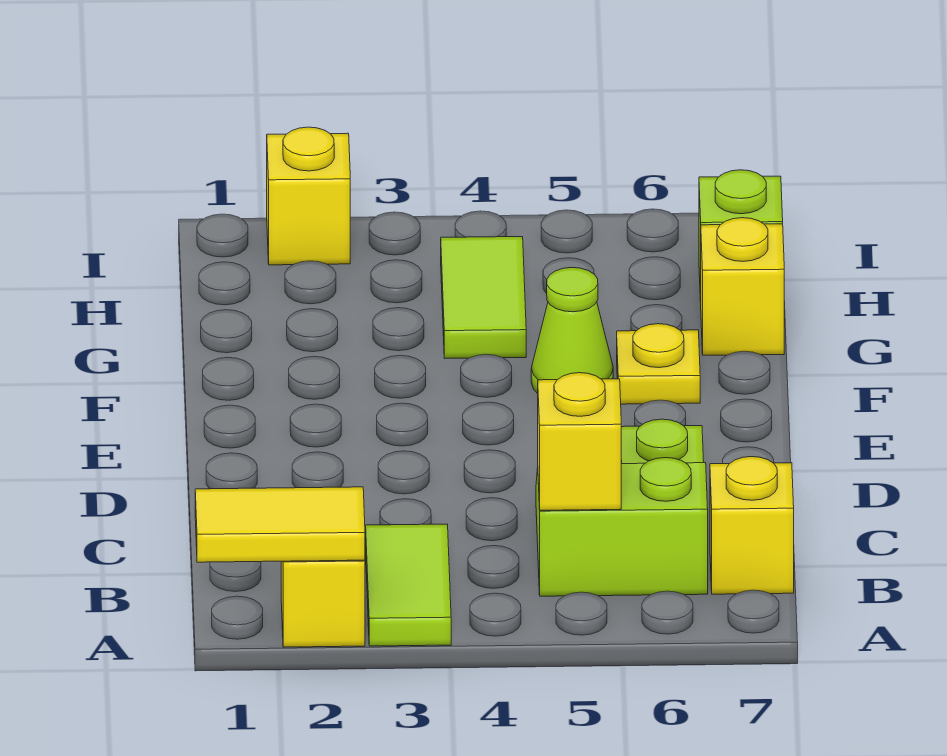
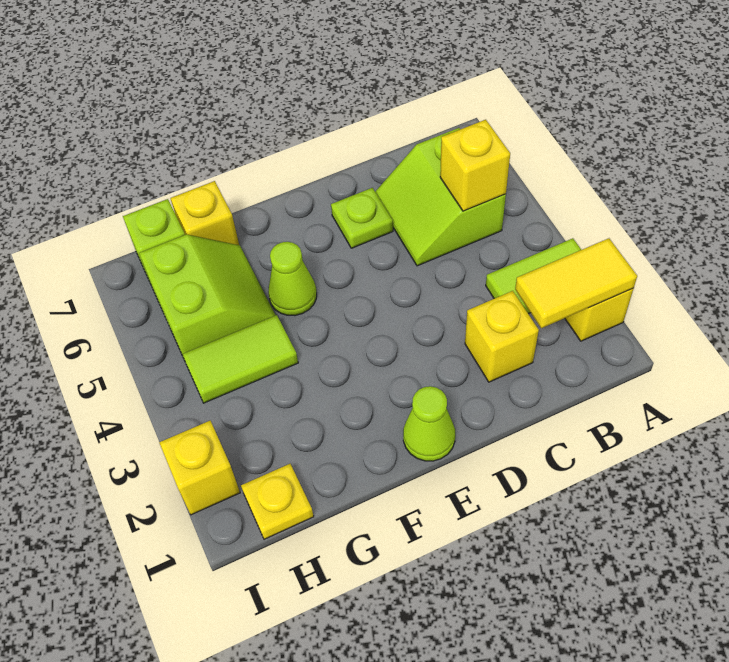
yellow tile A1:A2 level 2 -> yellow tile A2:B2 level 2
yellow brick B7 level 1 -> yellow brick C2 level 1
none -> lime cone E1 level 1
yellow plate F6 level 1 -> yellow plate H1 level 1
none -> lime slope G5:H6 level 1 top H

